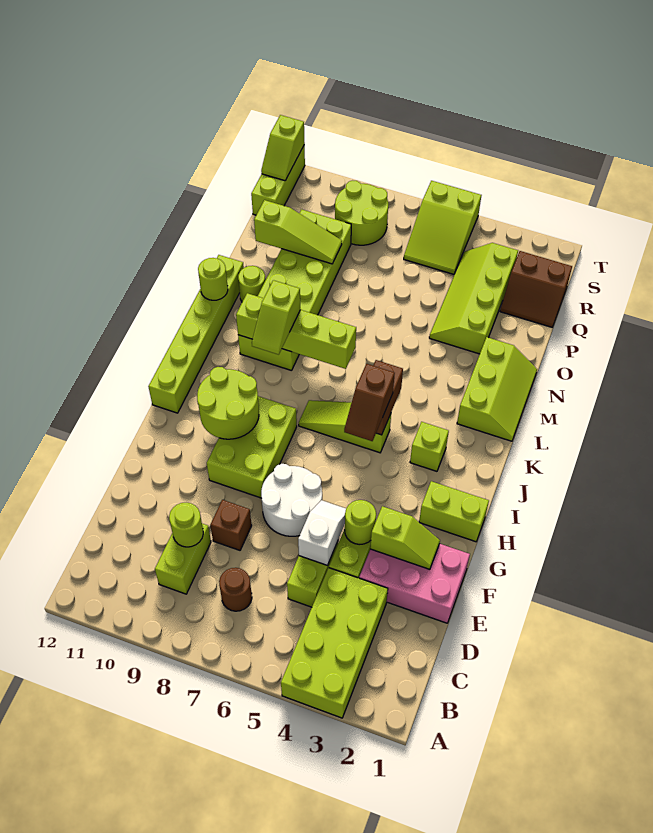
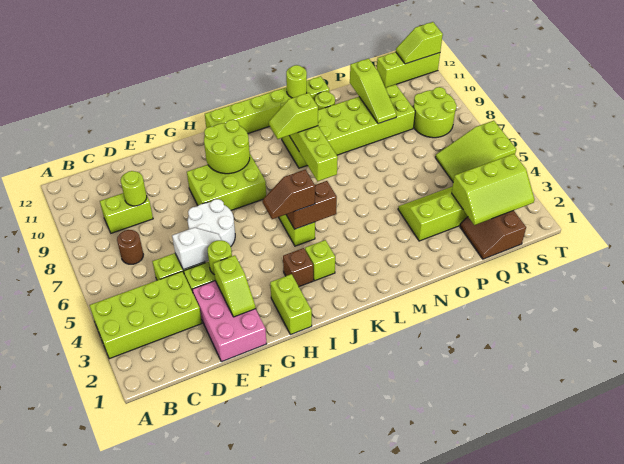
brown brick E8 level 1 -> brown brick I3 level 1
lime slope L1:N2 level 1 top 2 -> lime slope Q2:S3 level 2 top 3

